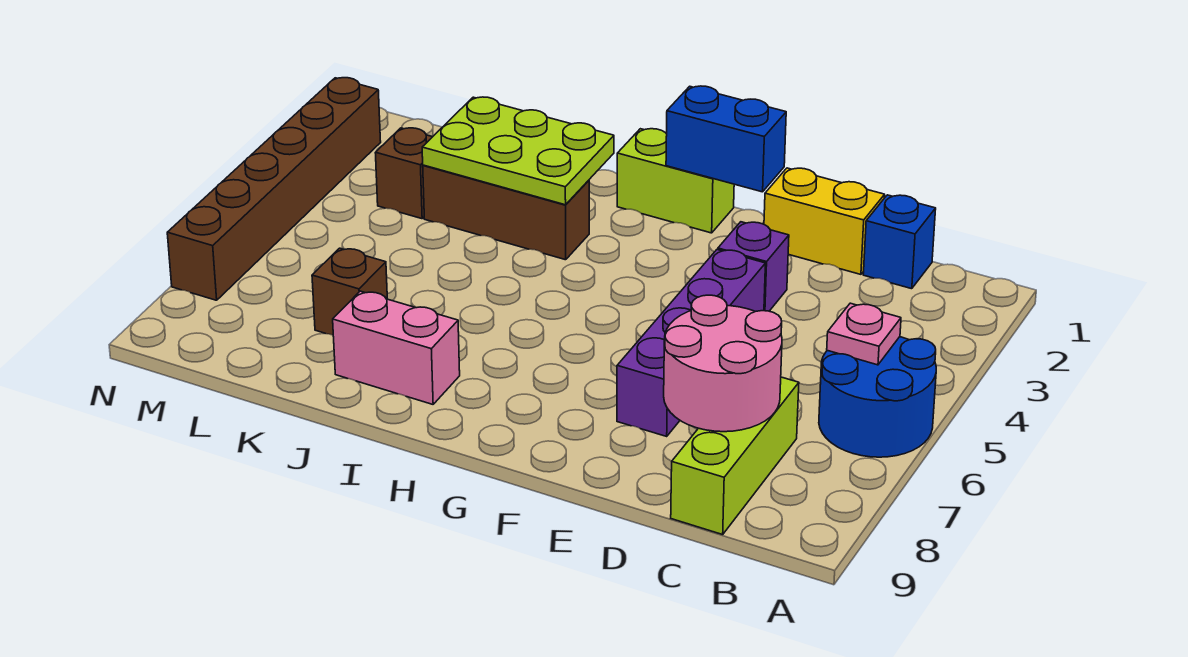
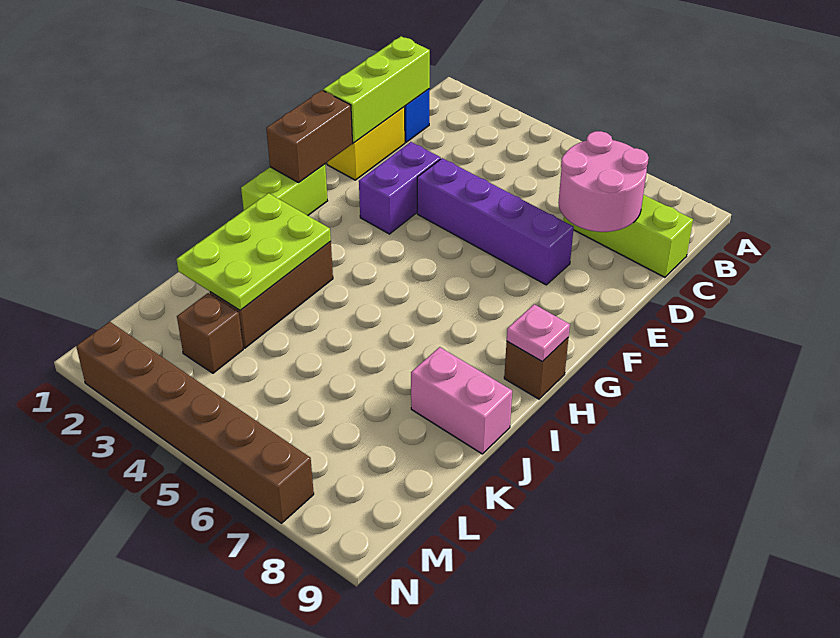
blue round brick A5:B6 level 1 -> none
pink plate B5 level 2 -> pink plate H9 level 2
none -> lime brick C1:E1 level 2
purple brick E3 level 1 -> purple brick E3:F3 level 1
blue brick F1:G1 level 2 -> brown brick F1:G1 level 2
pink brick I8:J8 level 1 -> pink brick J8:J9 level 1
brown brick K7 level 1 -> brown brick H9 level 1

